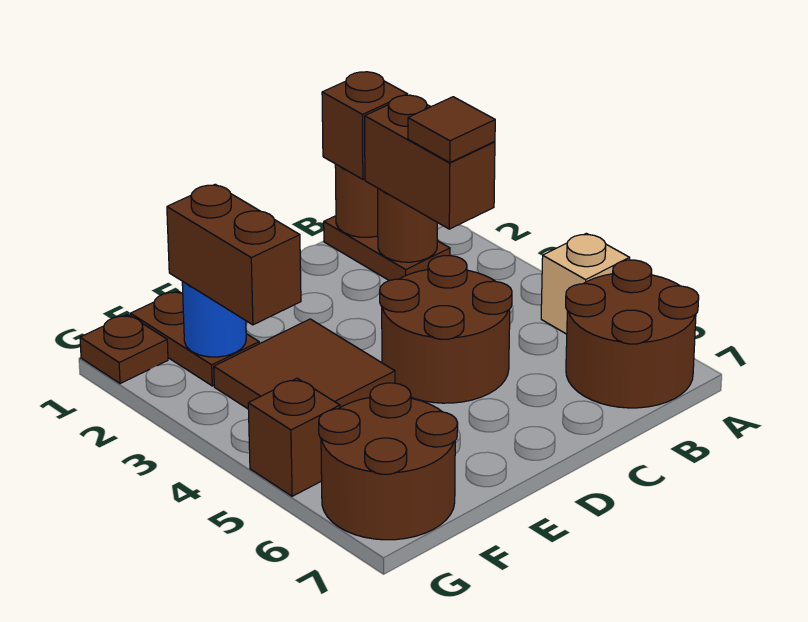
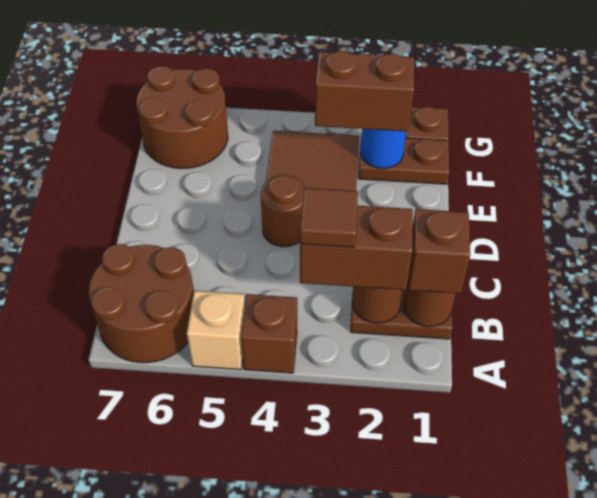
brown round brick C4:D5 level 1 -> brown round brick D4 level 1
brown brick G5 level 1 -> brown brick A4 level 1

